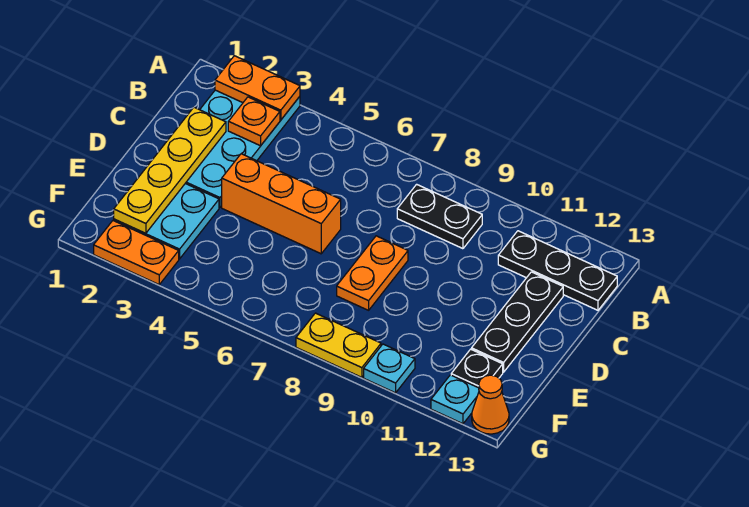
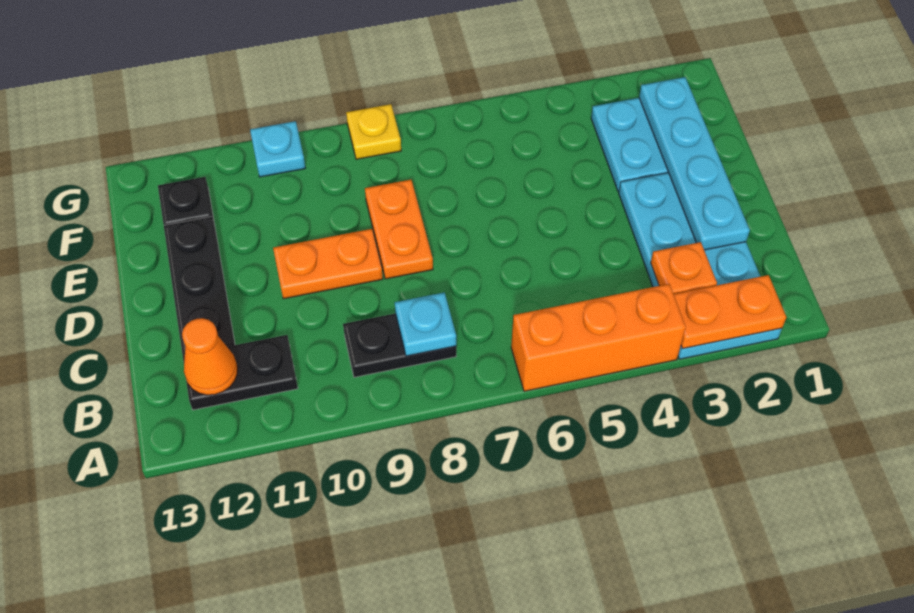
black plate B11:B13 level 1 -> black plate B11:B12 level 1
yellow plate C2:F2 level 2 -> cyan plate C2:F2 level 2
orange brick D4:D6 level 1 -> orange brick A4:A6 level 1
orange plate G2:G3 level 1 -> orange plate D9:D10 level 1
yellow plate G8:G9 level 1 -> yellow plate G8 level 1
cyan plate G12 level 1 -> cyan plate B8 level 2
orange cone G13 level 1 -> orange cone B12 level 2

